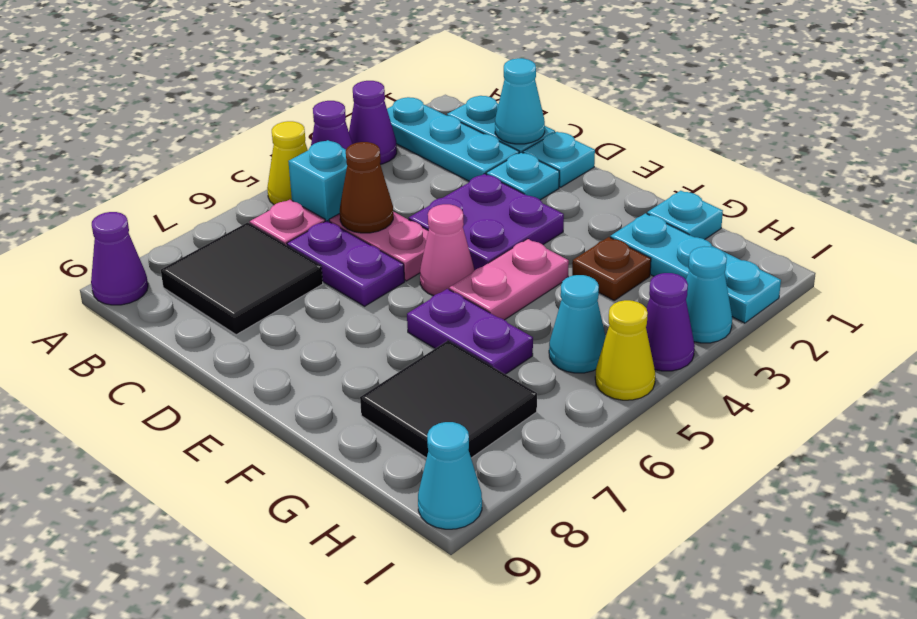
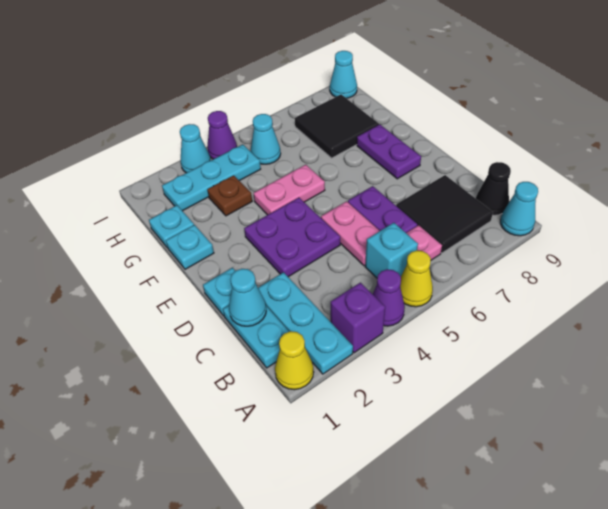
purple cone A3 level 1 -> purple brick A3 level 1
purple cone A9 level 1 -> cyan cone A9 level 1
none -> black cone B9 level 1
brown cone C5 level 2 -> none
cyan plate D2 level 1 -> cyan plate F1 level 1
pink cone E5 level 1 -> none
purple plate F6:G6 level 1 -> purple plate E8:F8 level 1
cyan plate G2:I2 level 1 -> cyan plate H2:H4 level 1
yellow cone I5 level 1 -> yellow cone A1 level 1

